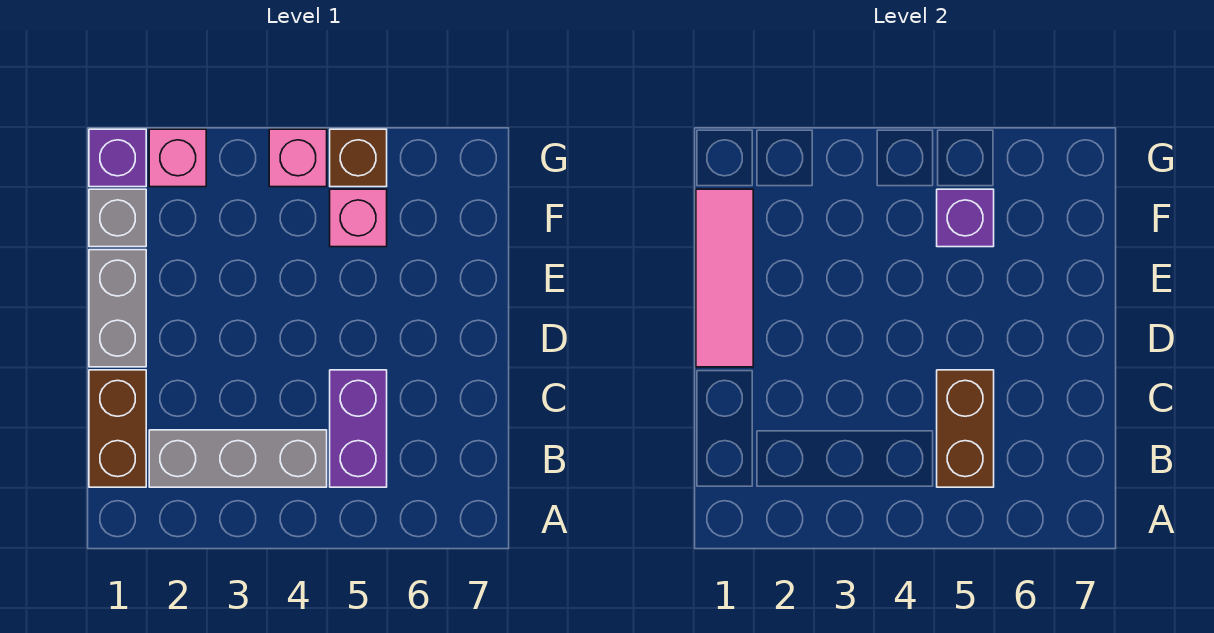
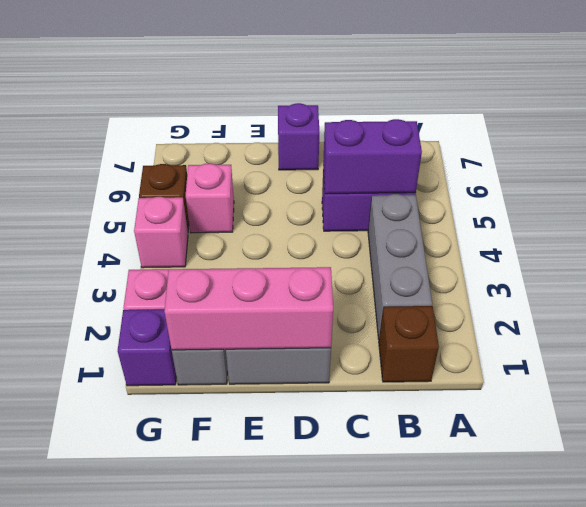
brown brick B1:C1 level 1 -> brown brick B1 level 1
brown brick B5:C5 level 2 -> purple brick B5:C5 level 2
pink tile D1:F1 level 2 -> pink brick D1:F1 level 2
purple brick F5 level 2 -> purple brick D7 level 1

